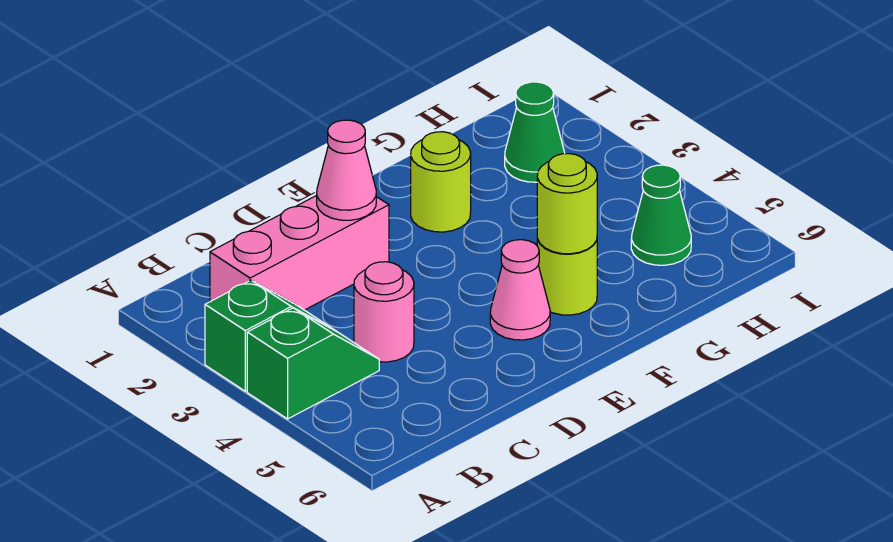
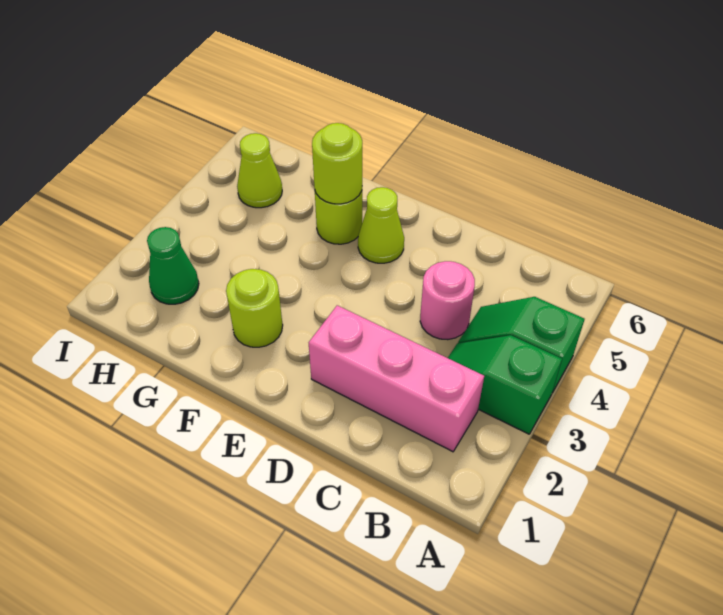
pink cone D2 level 2 -> none
pink cone E5 level 1 -> lime cone E5 level 1
green cone H5 level 1 -> lime cone H5 level 1

